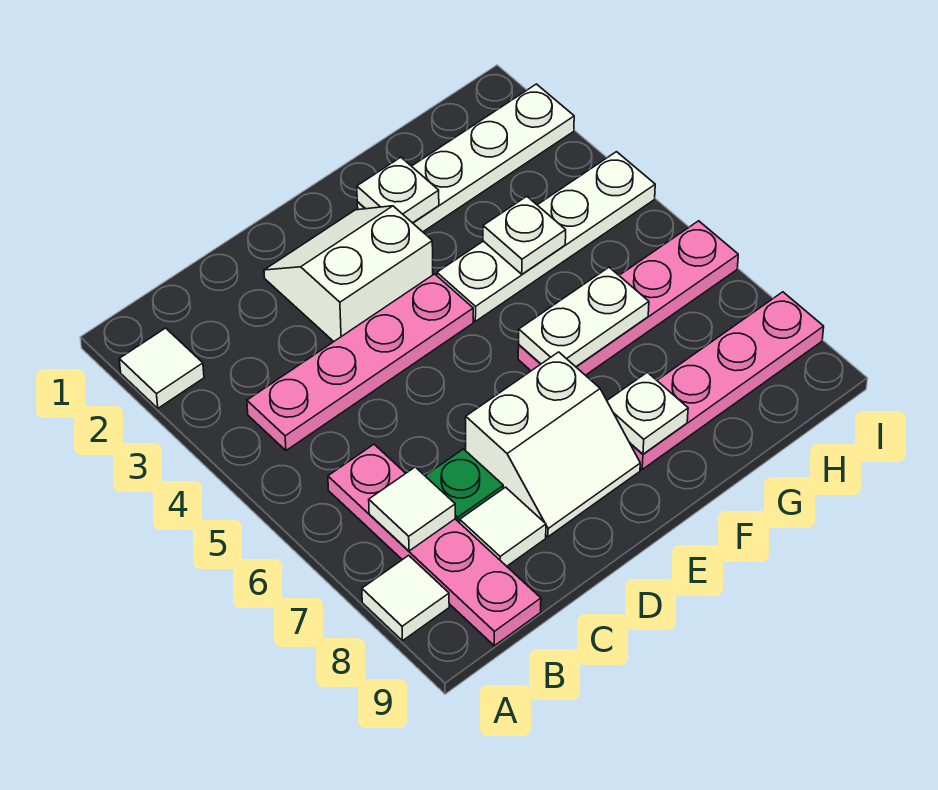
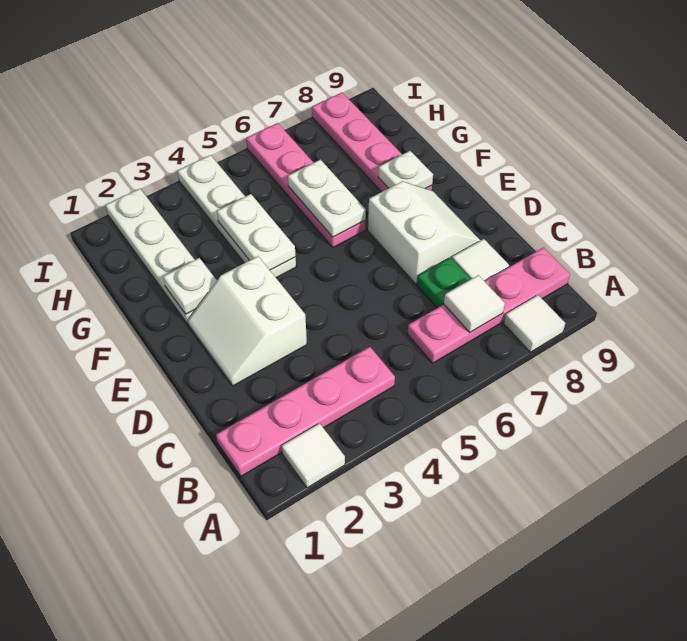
pink plate B4:E4 level 1 -> pink plate B1:B4 level 1
white plate G4 level 2 -> white plate F4:G4 level 2

